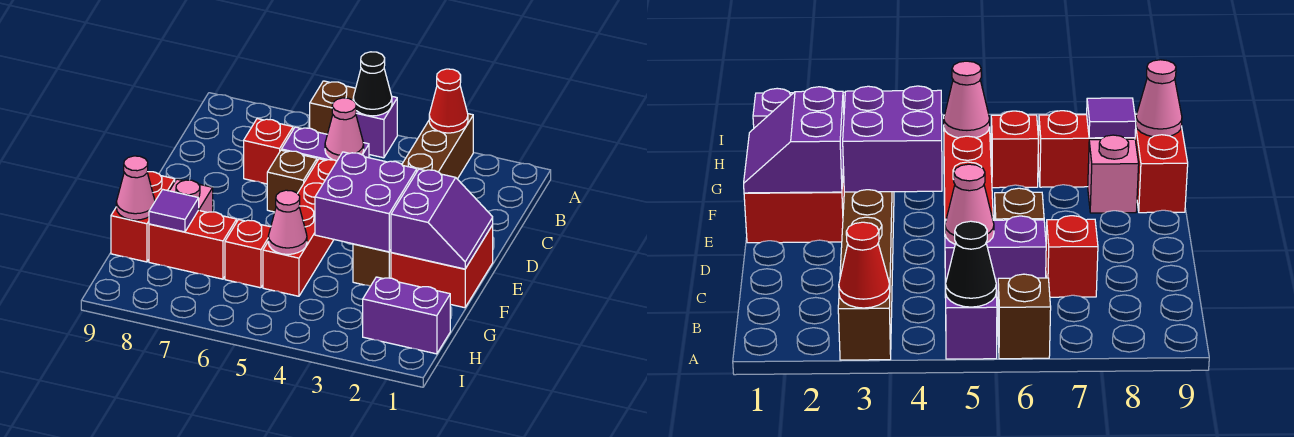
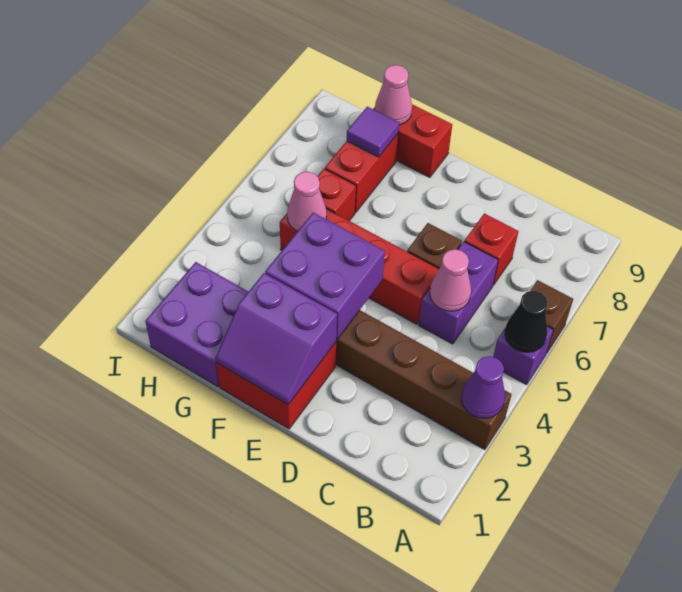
red cone A3 level 2 -> purple cone A3 level 2
pink brick F8 level 1 -> none
purple brick H1:H2 level 1 -> purple brick G1:H2 level 1

